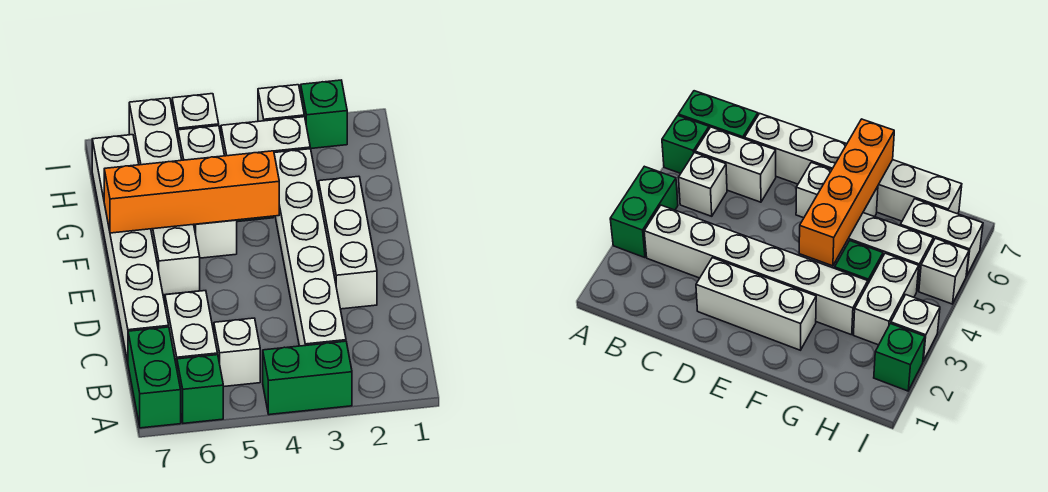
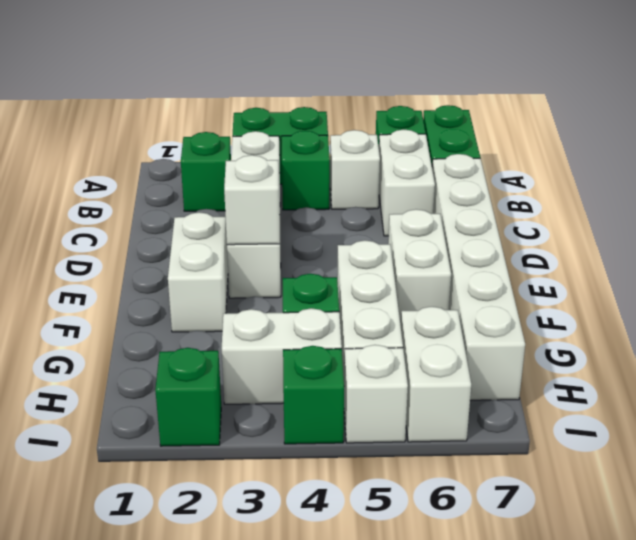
none -> green brick B2 level 1
white brick B3:G3 level 1 -> white brick B3:E3 level 1
none -> green brick B4 level 1
white brick D2:F2 level 1 -> white brick E2:F2 level 1
orange brick F4:F7 level 2 -> none
white brick I3 level 1 -> white brick E3 level 2
none -> green brick I4 level 1

